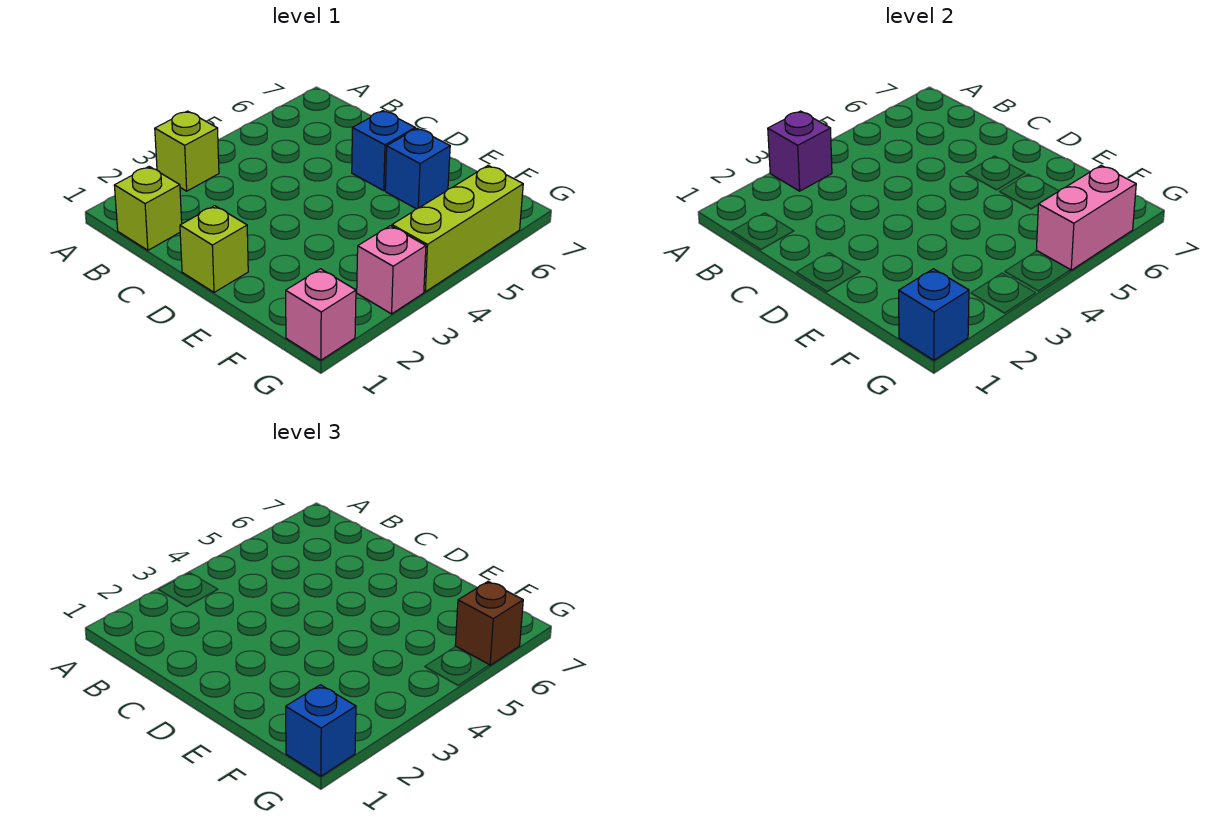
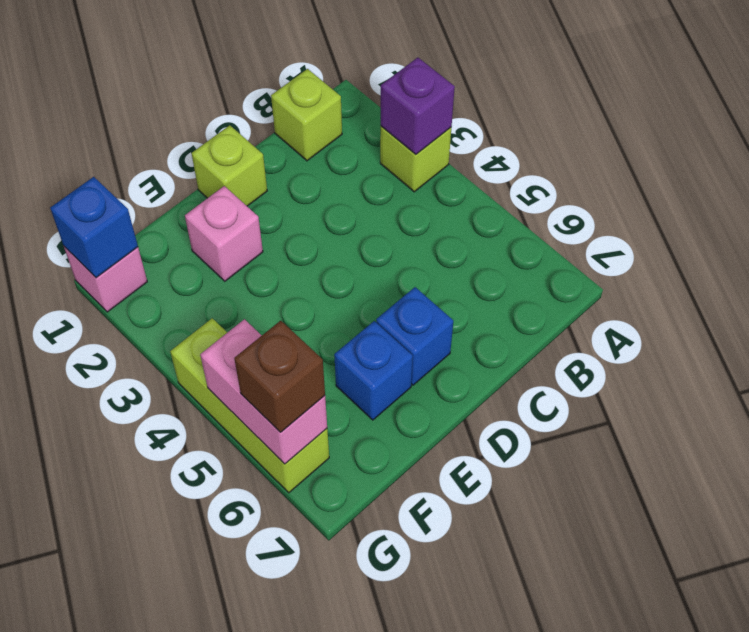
blue brick G1 level 3 -> none
pink brick G3 level 1 -> pink brick E2 level 1

